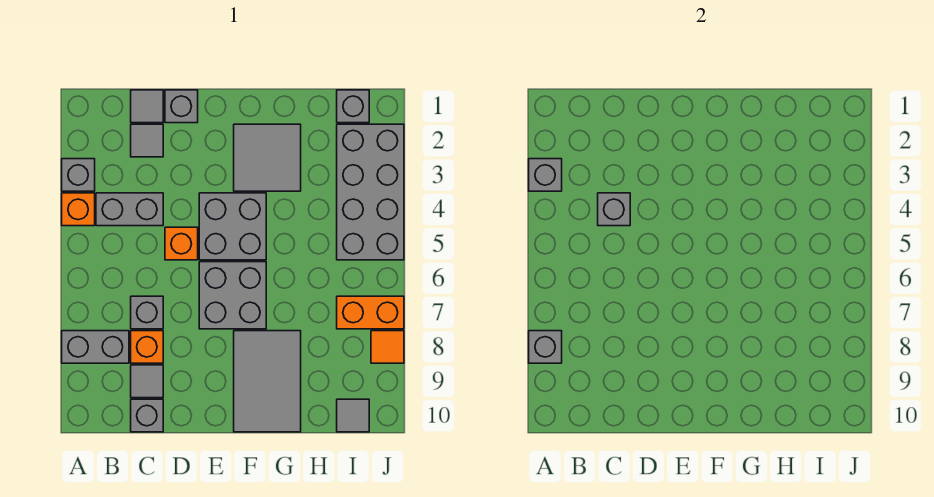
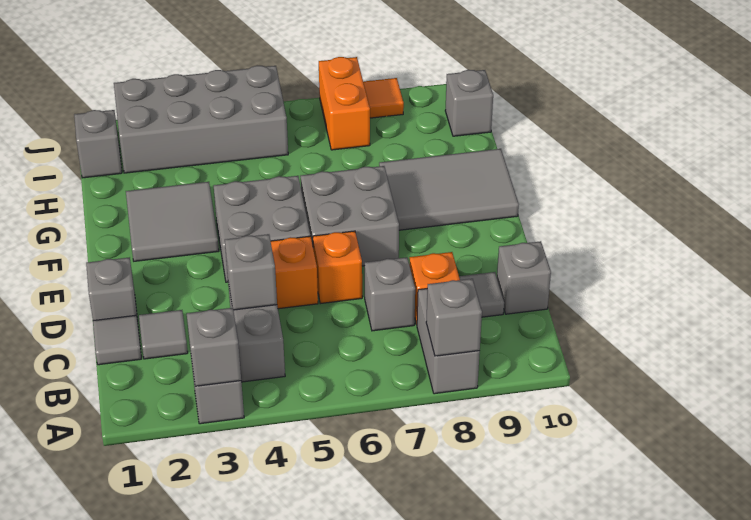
orange brick A4 level 1 -> orange brick D6 level 1
grey tile I10 level 1 -> grey brick I10 level 1

